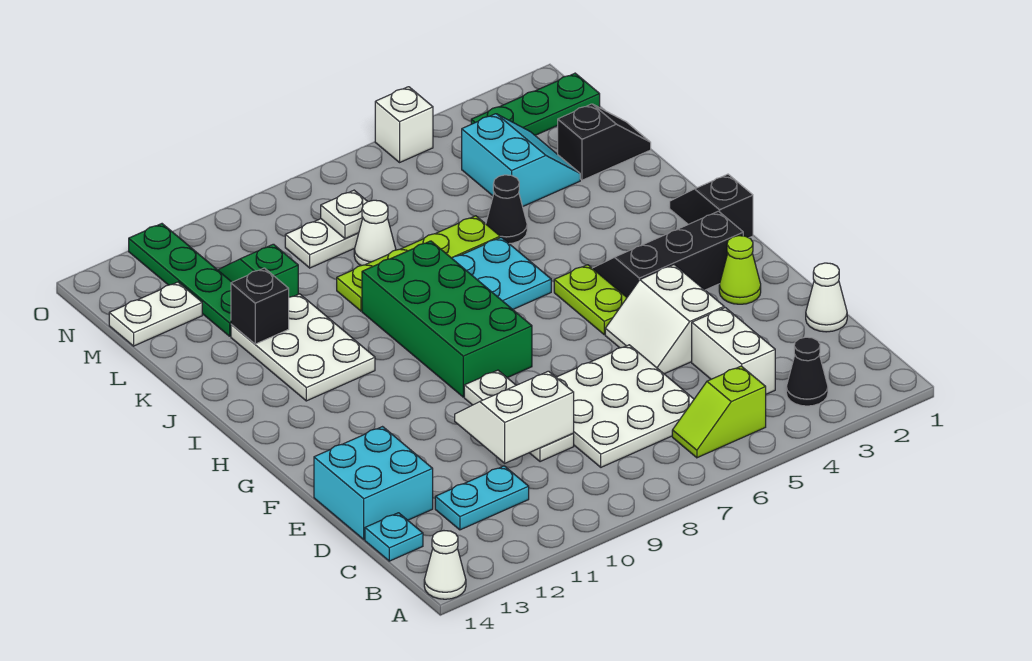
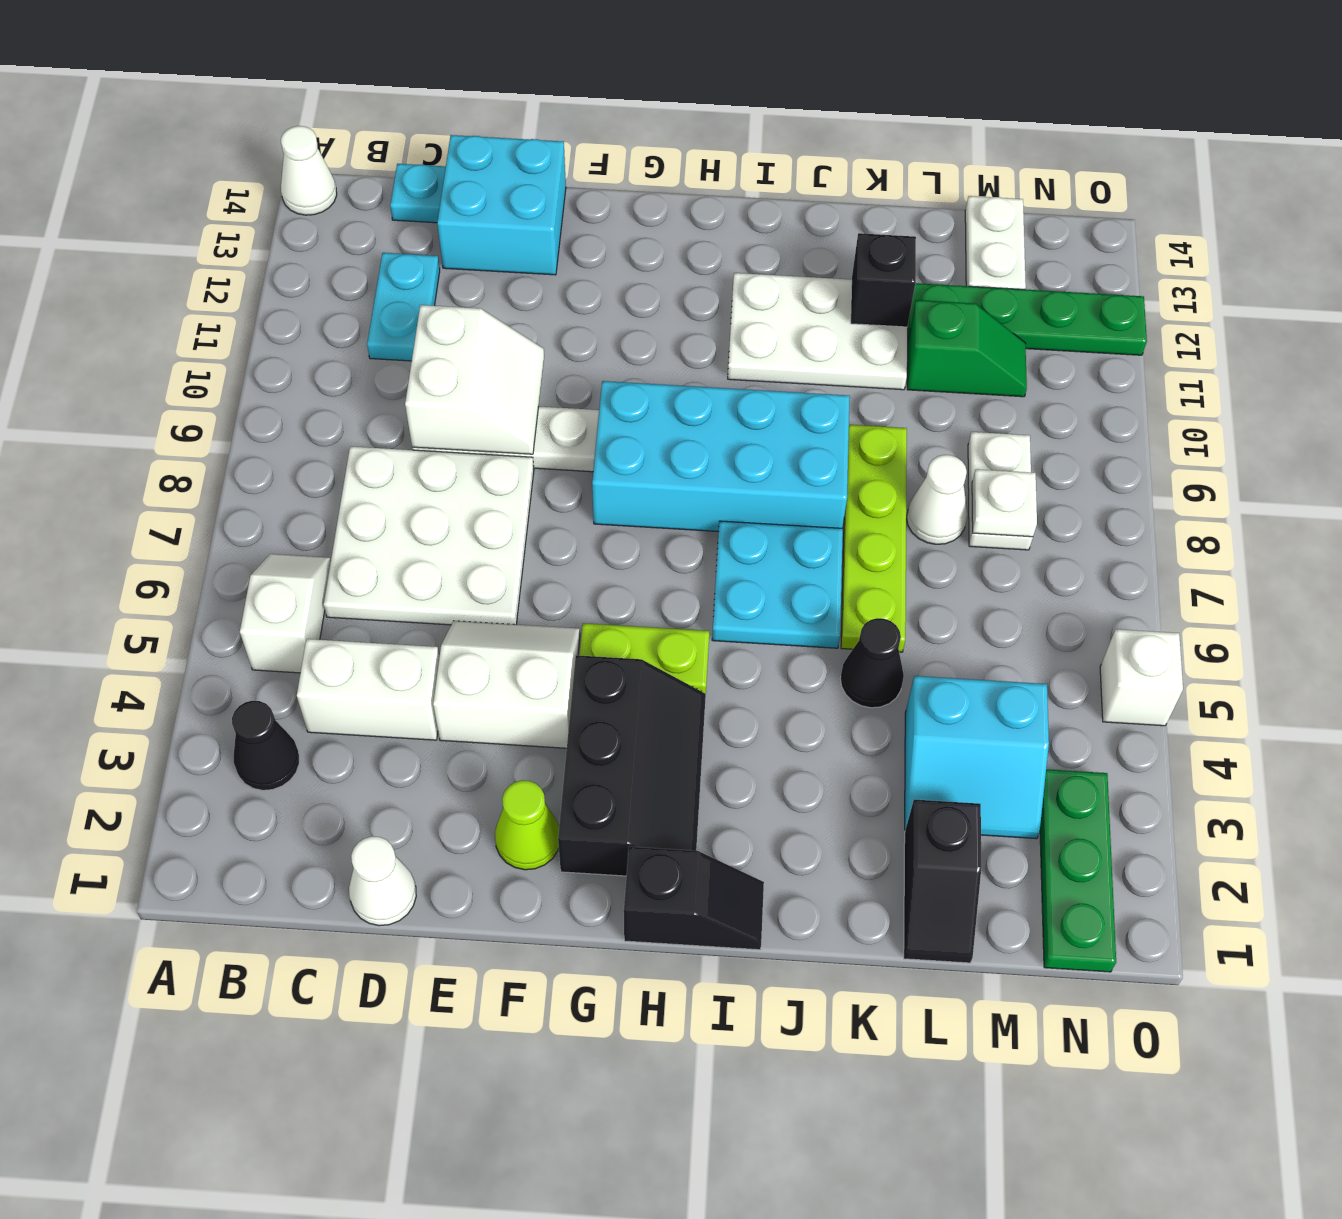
lime slope B5:B6 level 1 top 5 -> white slope B5:B6 level 1 top 5
green brick G8:J9 level 1 -> cyan brick G8:J9 level 1

